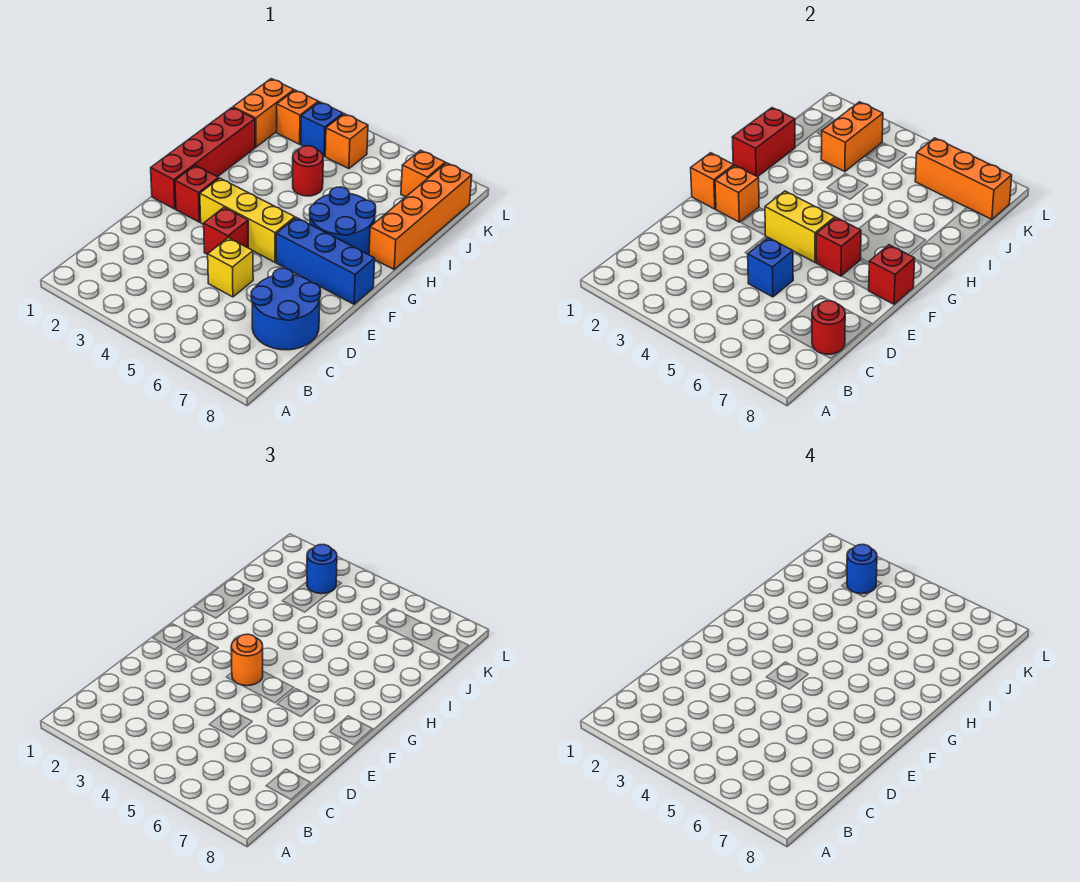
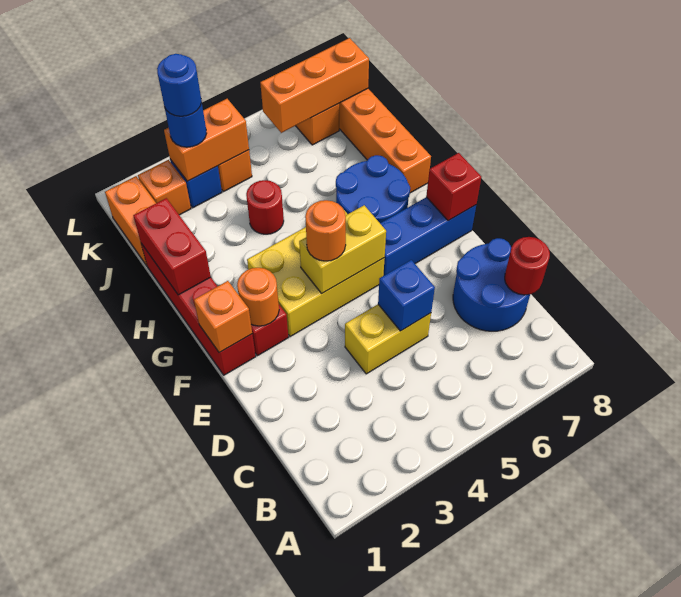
yellow brick D5 level 1 -> yellow brick D4:D5 level 1
red brick E4 level 1 -> none
orange brick F2 level 2 -> orange round brick F2 level 2
yellow brick F3:F5 level 1 -> yellow brick F3:G5 level 1
red brick F6 level 2 -> none
orange brick J3:K3 level 2 -> orange brick K3:K4 level 2

